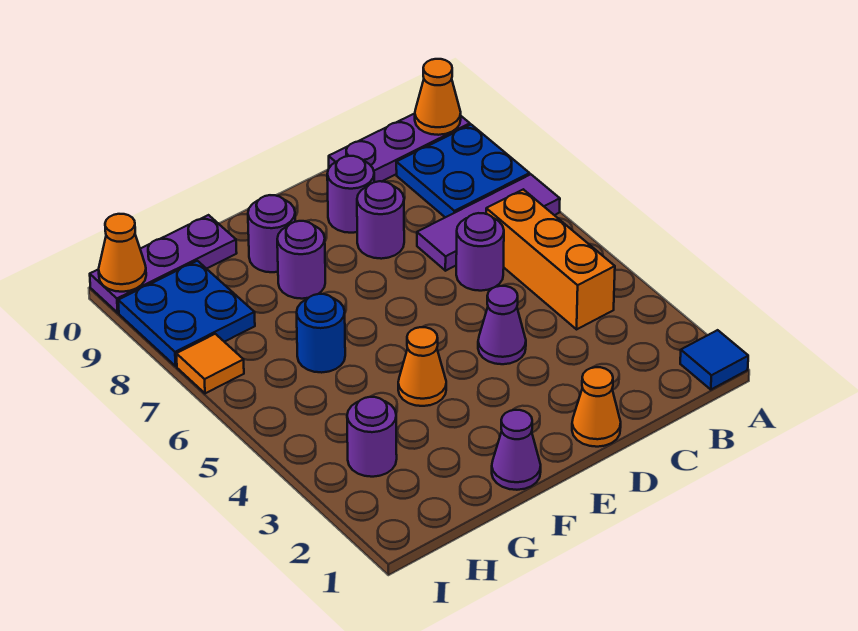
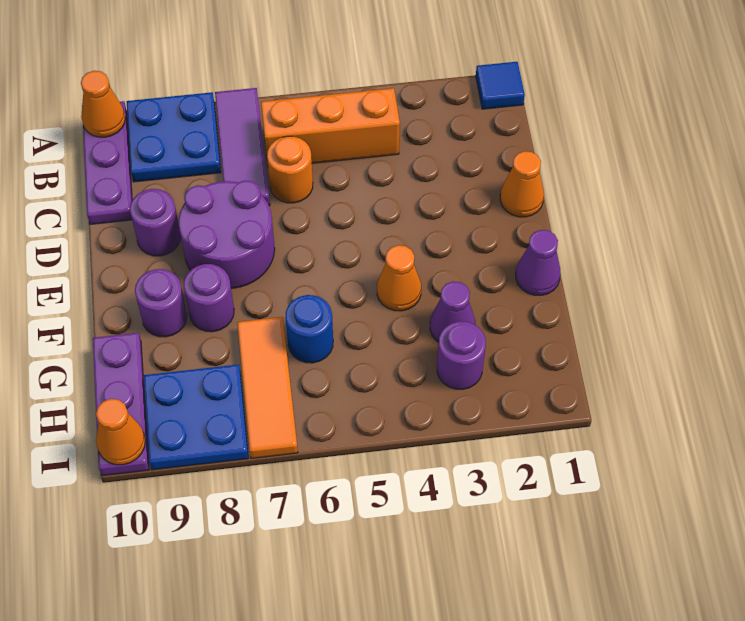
purple round brick C6 level 1 -> orange round brick C6 level 1
purple cone D4 level 1 -> purple cone G3 level 1
purple round brick D8 level 1 -> purple round brick D7:E8 level 1
orange tile I7 level 1 -> orange tile G7:I7 level 1

